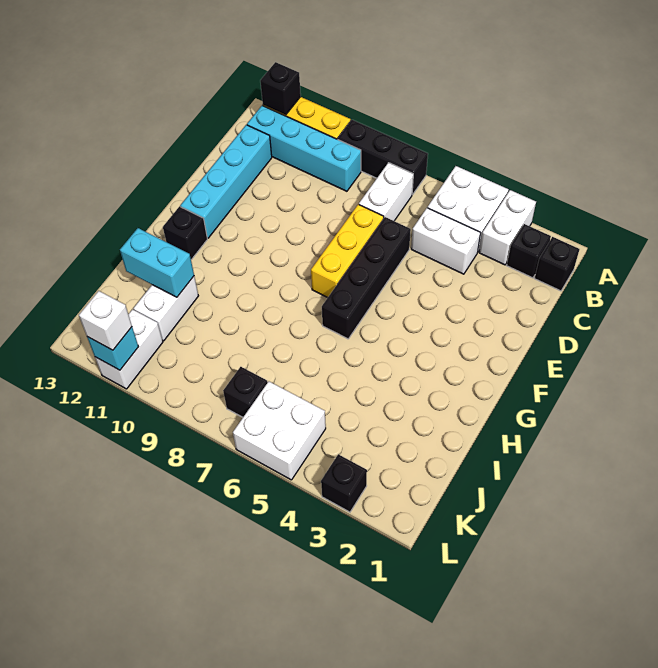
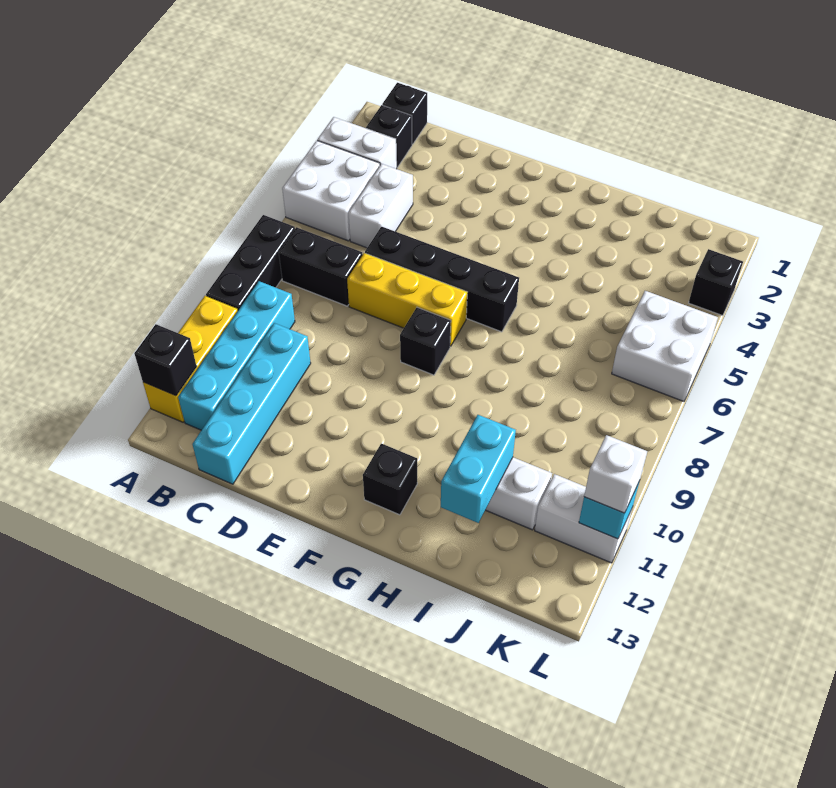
white brick B7:C7 level 1 -> black brick B7:C7 level 1
cyan brick C12:F12 level 1 -> cyan brick C10:C13 level 1
black brick K7 level 1 -> black brick F8 level 1

